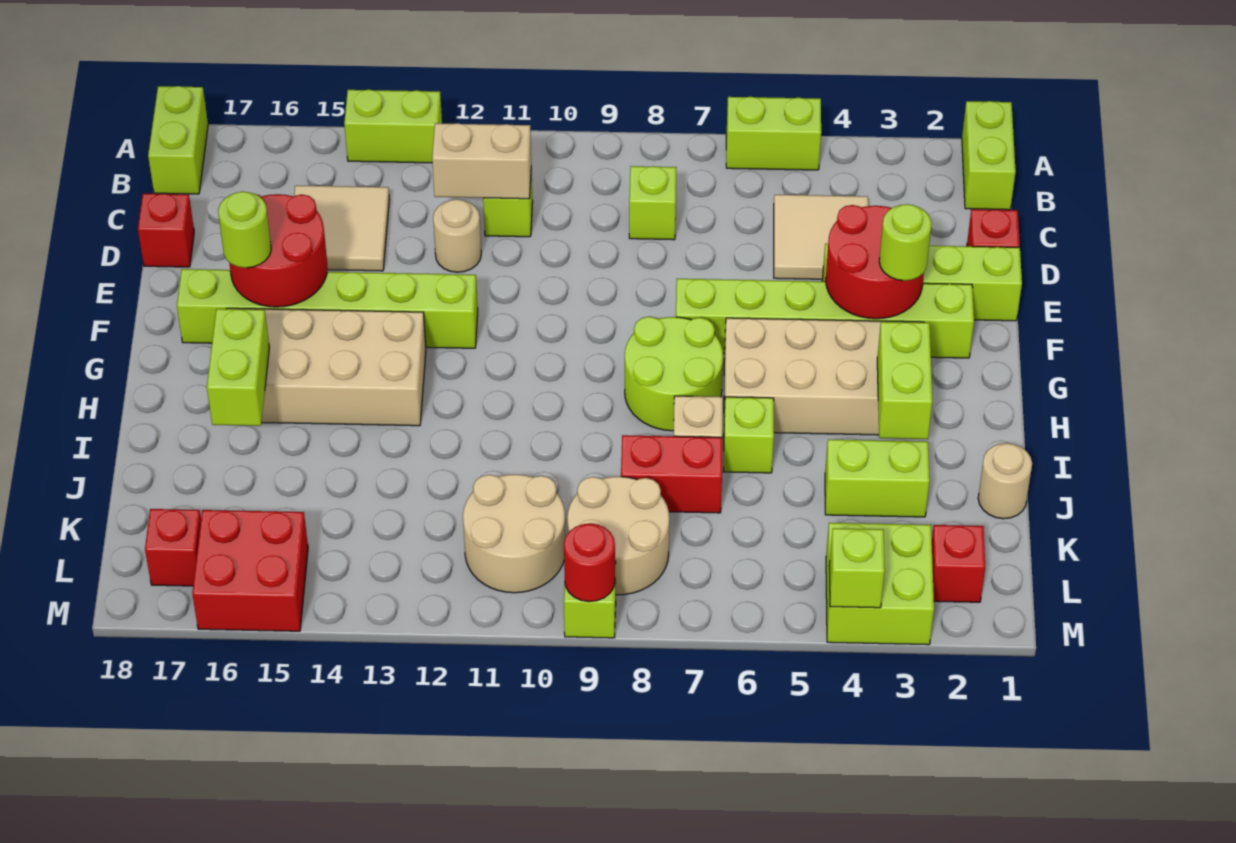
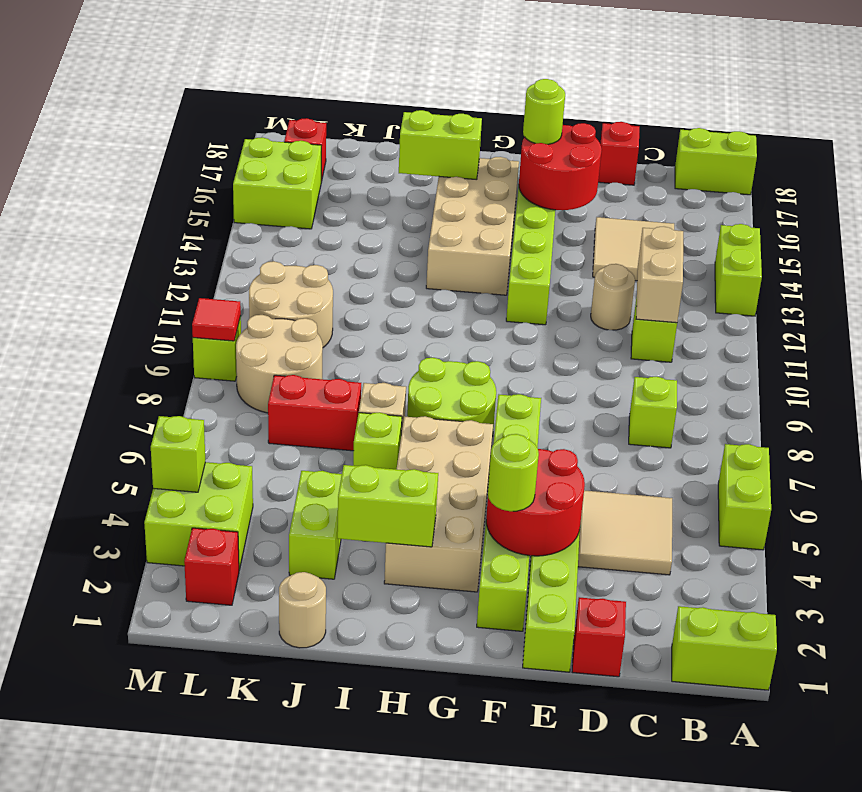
red brick J7:J8 level 1 -> red brick J7:K7 level 1
red brick L15:M16 level 1 -> lime brick L15:M16 level 1
red round brick M9 level 2 -> red tile M9 level 2

